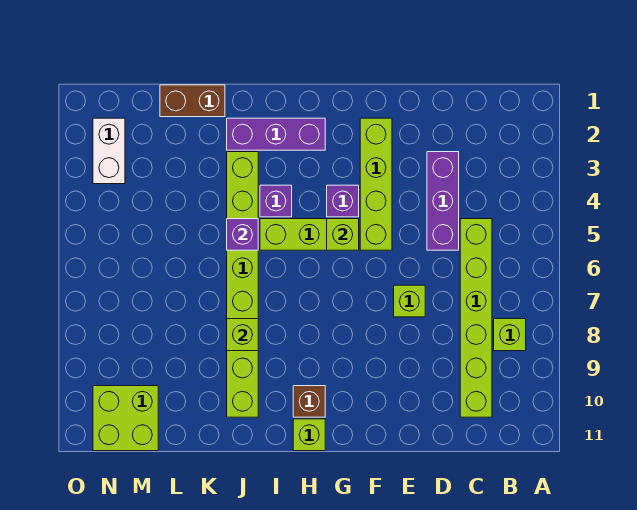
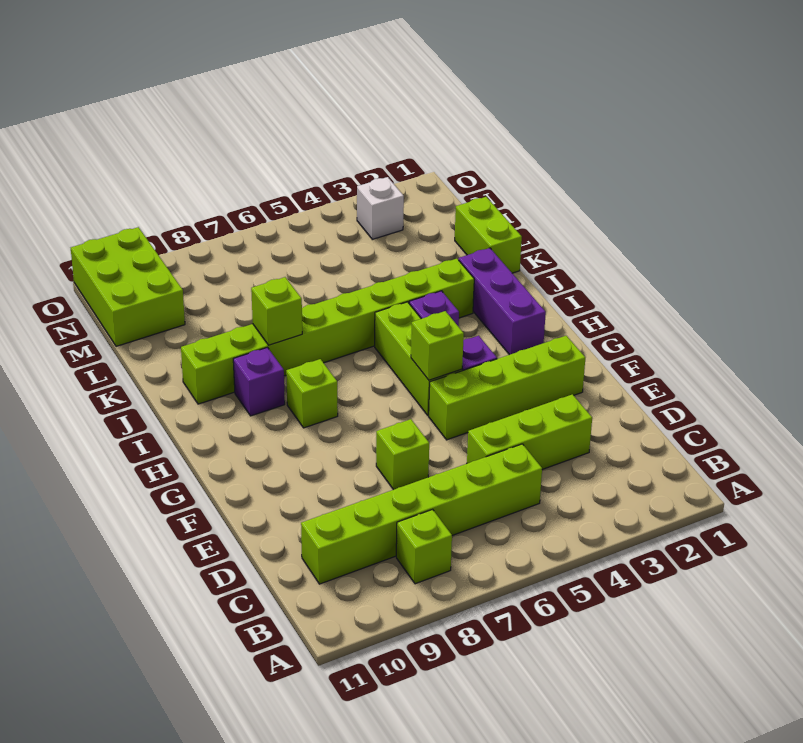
purple brick D3:D5 level 1 -> lime brick D3:D5 level 1
brown brick H10 level 1 -> none
lime brick H11 level 1 -> lime brick H8 level 1
purple brick J5 level 2 -> purple brick I9 level 1
brown brick K1:L1 level 1 -> lime brick K1:L1 level 1
lime brick M10:N11 level 1 -> lime brick M10:O11 level 1
white brick N2:N3 level 1 -> white brick N3 level 1

